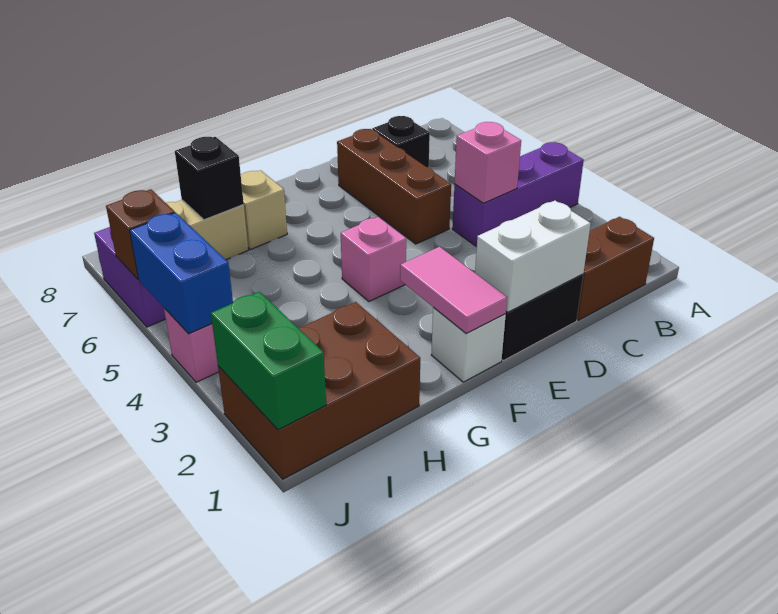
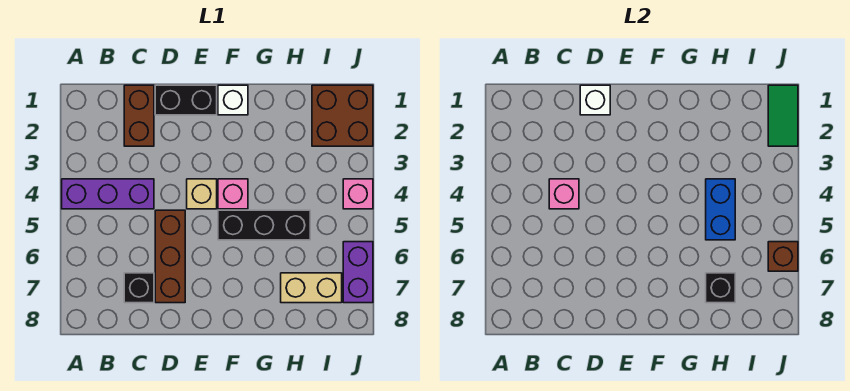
brown brick B1:C1 level 1 -> brown brick C1:C2 level 1
white brick D1:E1 level 2 -> white brick D1 level 2
pink tile F1:F2 level 2 -> none
none -> black brick F5:H5 level 1
tan brick G7 level 1 -> tan brick E4 level 1
brown brick H1:J2 level 1 -> brown brick I1:J2 level 1
green brick J1:J2 level 2 -> green tile J1:J2 level 2
blue brick J4:J5 level 2 -> blue brick H4:H5 level 2

